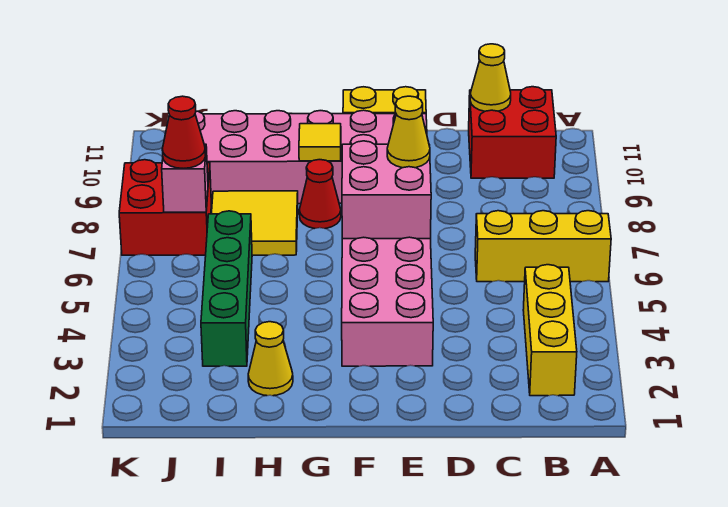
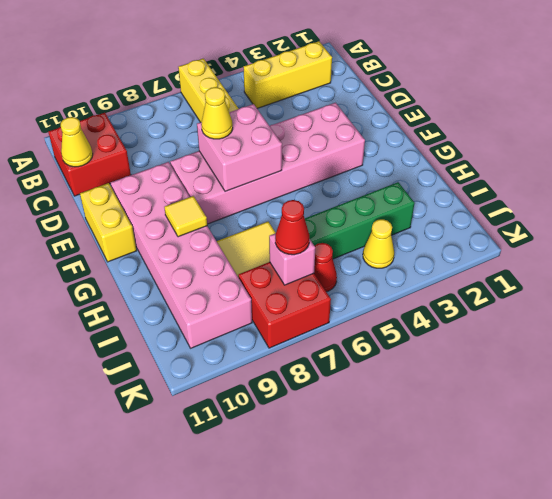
red cone G8 level 1 -> red cone J6 level 1
yellow cone H2 level 1 -> yellow cone J4 level 1

